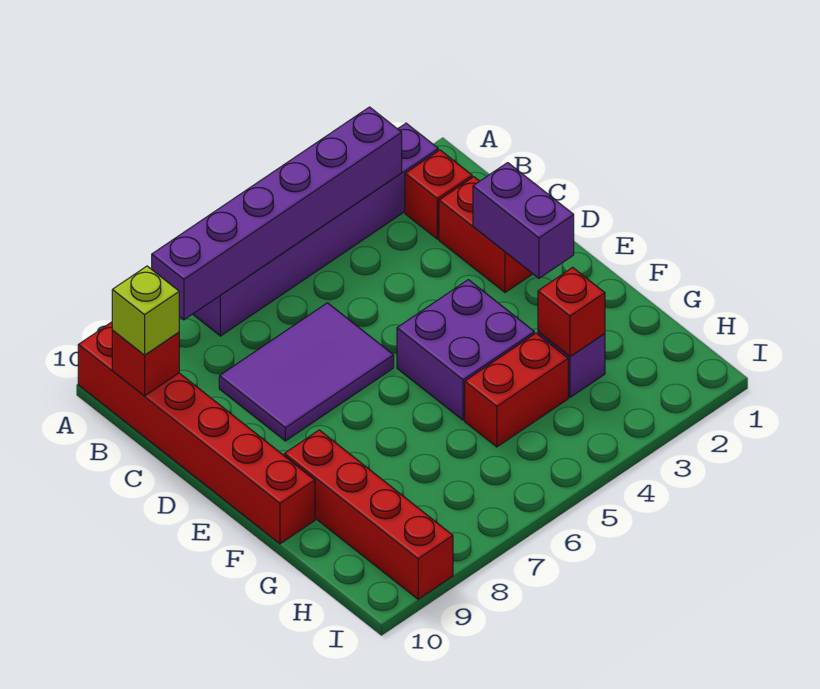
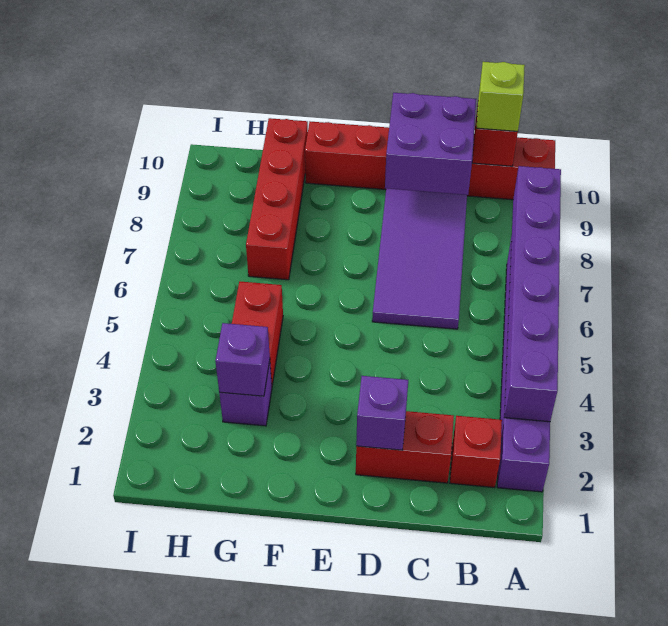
purple tile C6:D8 level 1 -> purple tile C6:D9 level 1
purple brick D2:E2 level 2 -> purple brick D2 level 2
purple brick E4:F5 level 1 -> purple brick C9:D10 level 2
red brick F9:I9 level 1 -> red brick G7:G10 level 1
red brick G3 level 2 -> purple brick G3 level 2

